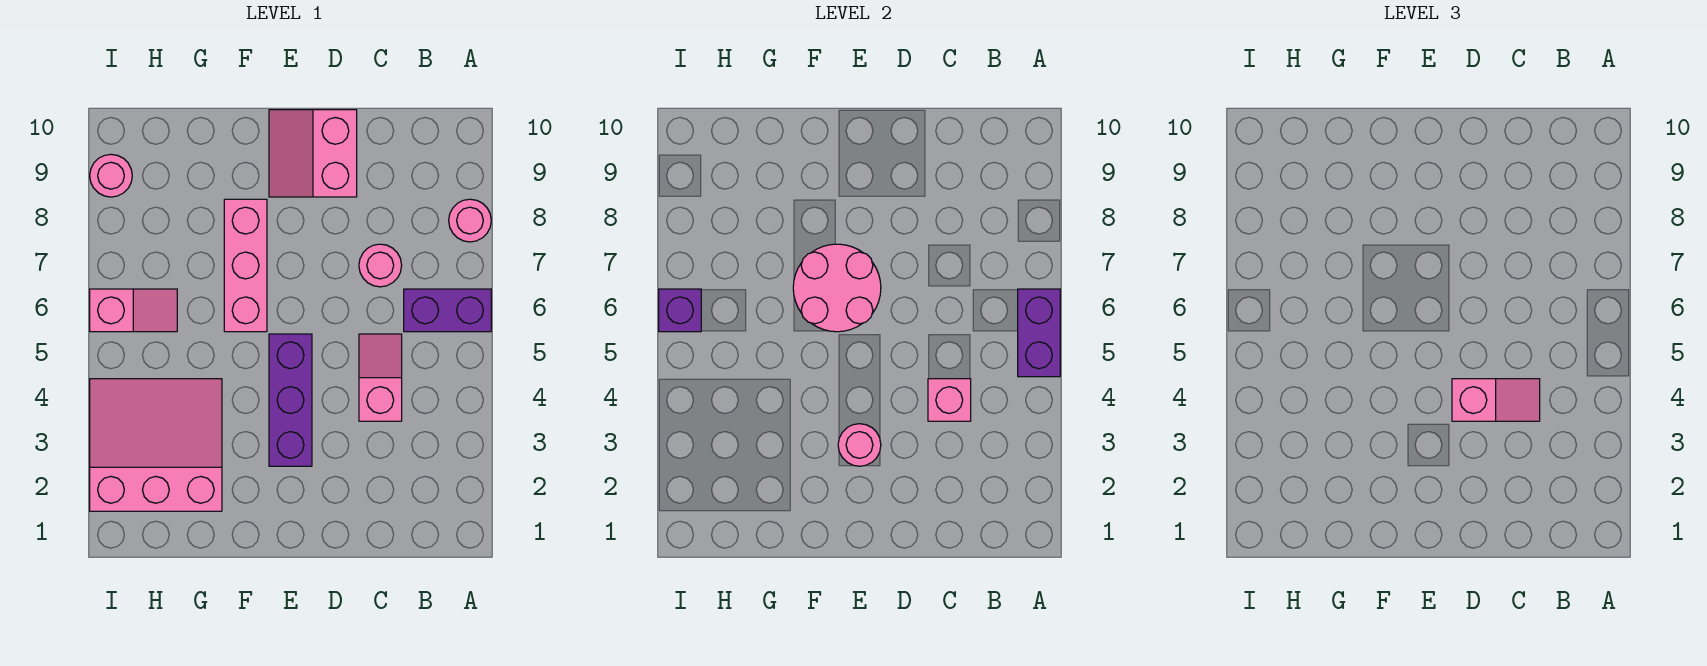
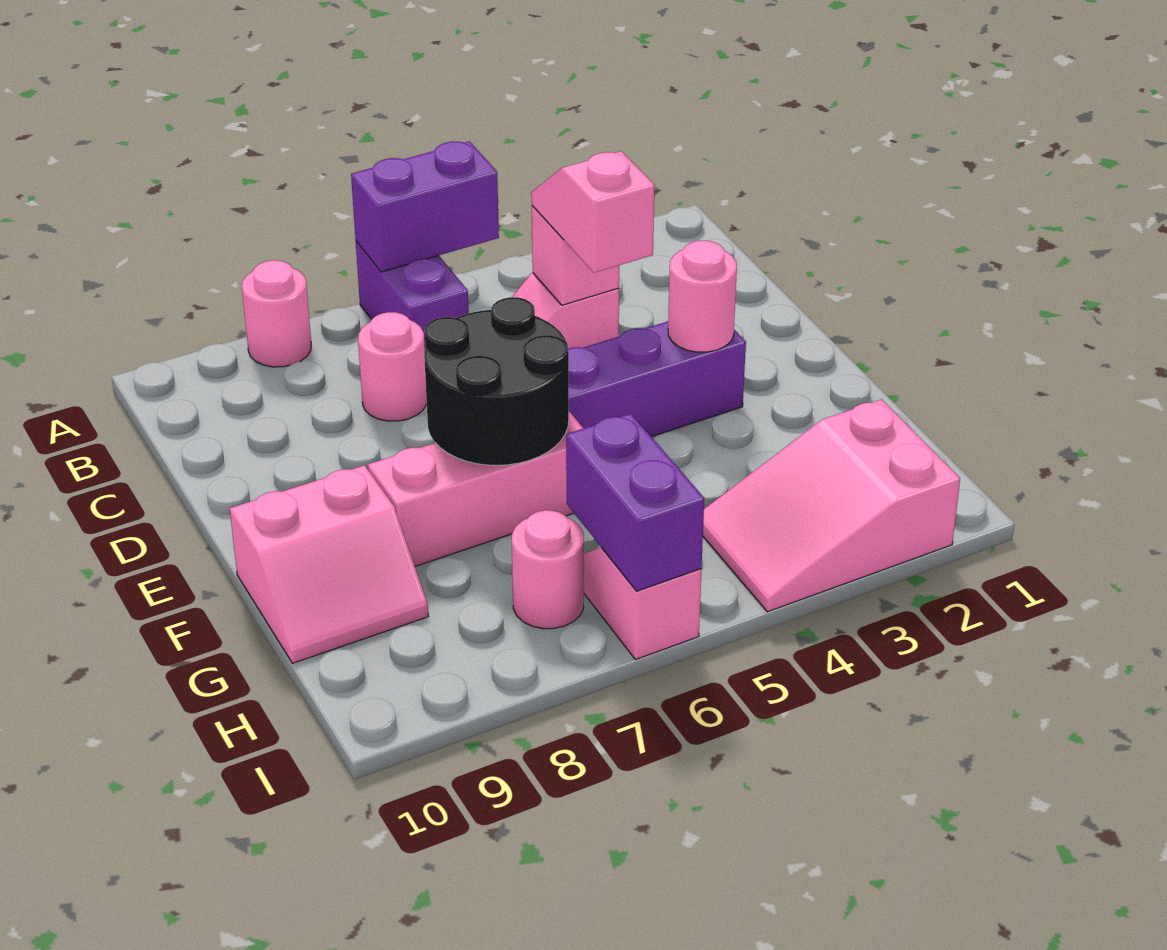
pink slope D9:E10 level 1 top D -> pink slope F9:G10 level 1 top F
pink round brick E6:F7 level 2 -> black round brick E6:F7 level 2
pink slope G2:I4 level 1 top 2 -> pink slope H2:I4 level 1 top 2
purple brick I6 level 2 -> purple brick H6:I6 level 2
pink round brick I9 level 1 -> pink round brick H7 level 1

